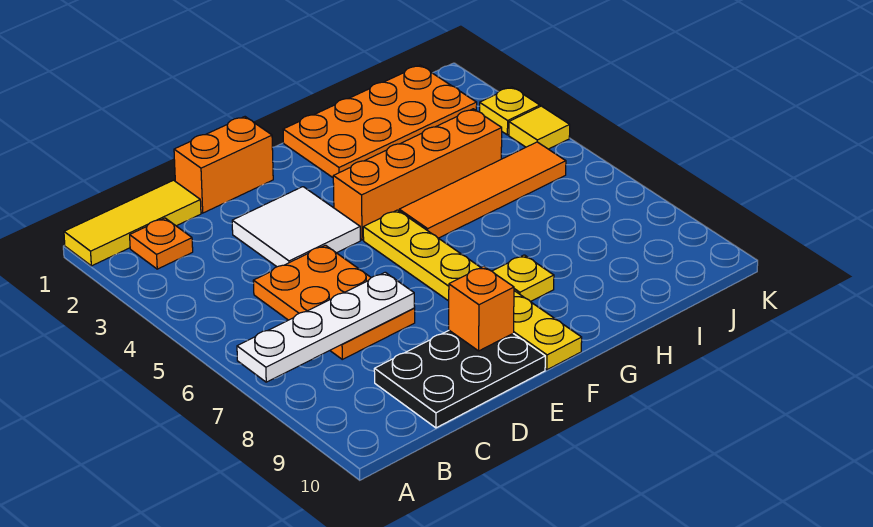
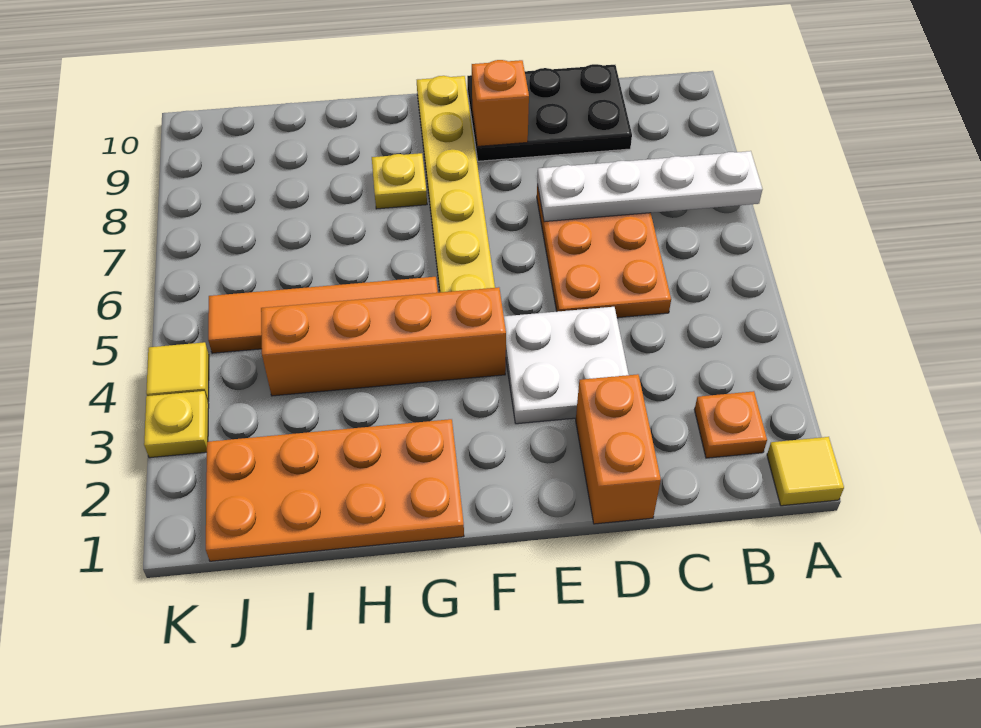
yellow tile A1:C1 level 1 -> yellow tile A1 level 1
orange brick D1:E1 level 1 -> orange brick D1:D2 level 1
white tile D3:E4 level 1 -> white plate D3:E4 level 1

